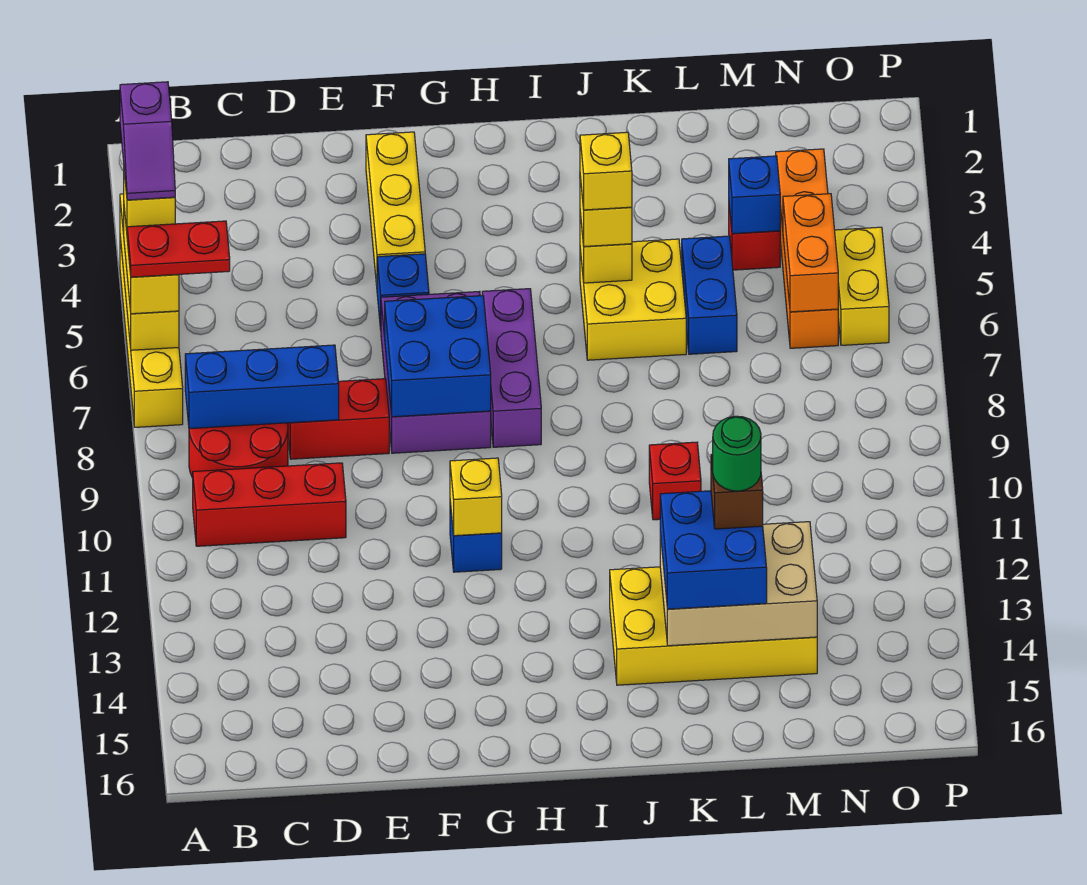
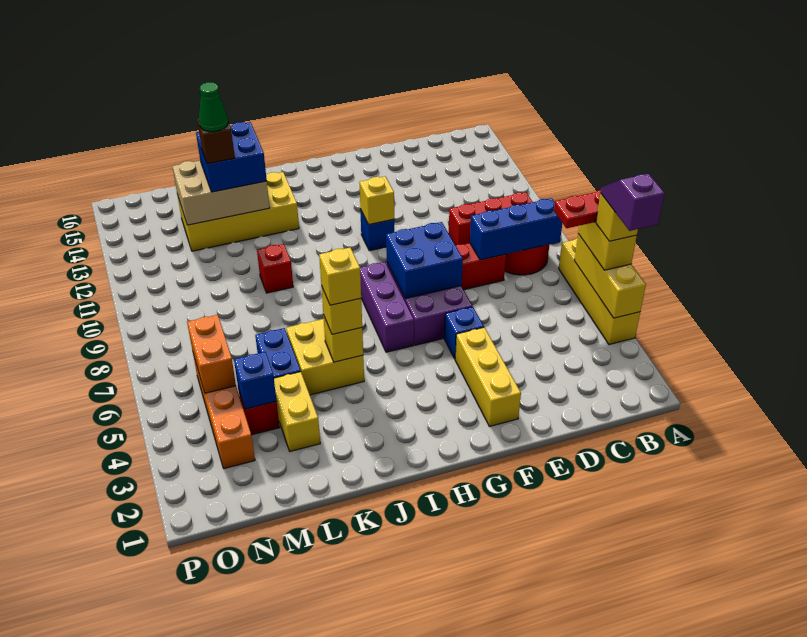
green round brick L13 level 5 -> green cone L13 level 5
yellow brick O5:O6 level 1 -> yellow brick L3:L4 level 1

